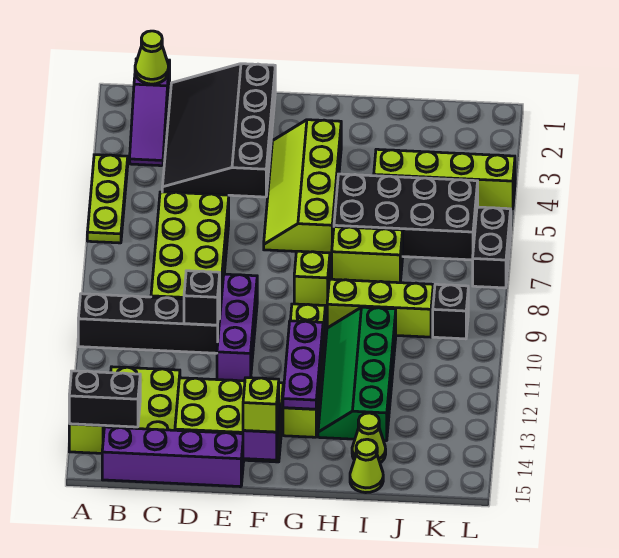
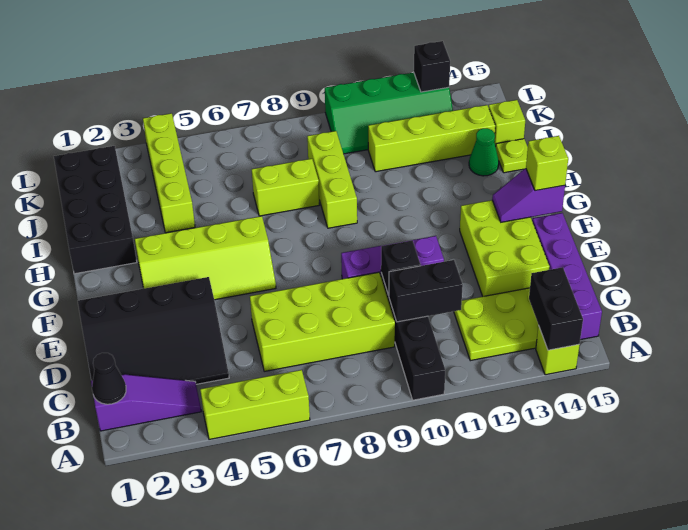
lime plate A4:A6 level 1 -> lime brick A4:A6 level 1
lime cone B1 level 2 -> black cone B1 level 2
lime brick G8 level 1 -> lime brick J15 level 1
lime brick G10:G13 level 1 -> lime brick J11:J14 level 1
purple plate G11:G13 level 2 -> none
black brick H5:K6 level 1 -> black brick H1:K2 level 1
lime brick H7:I7 level 1 -> lime brick I7:I8 level 1
green slope H10:I13 level 1 top I -> green slope K10:L13 level 1 top L
lime cone I14 level 1 -> green cone I14 level 1
lime cone I15 level 1 -> lime plate I15 level 1
black brick K9 level 1 -> black brick L13 level 2
black brick L6:L7 level 1 -> black brick C10:C11 level 2

